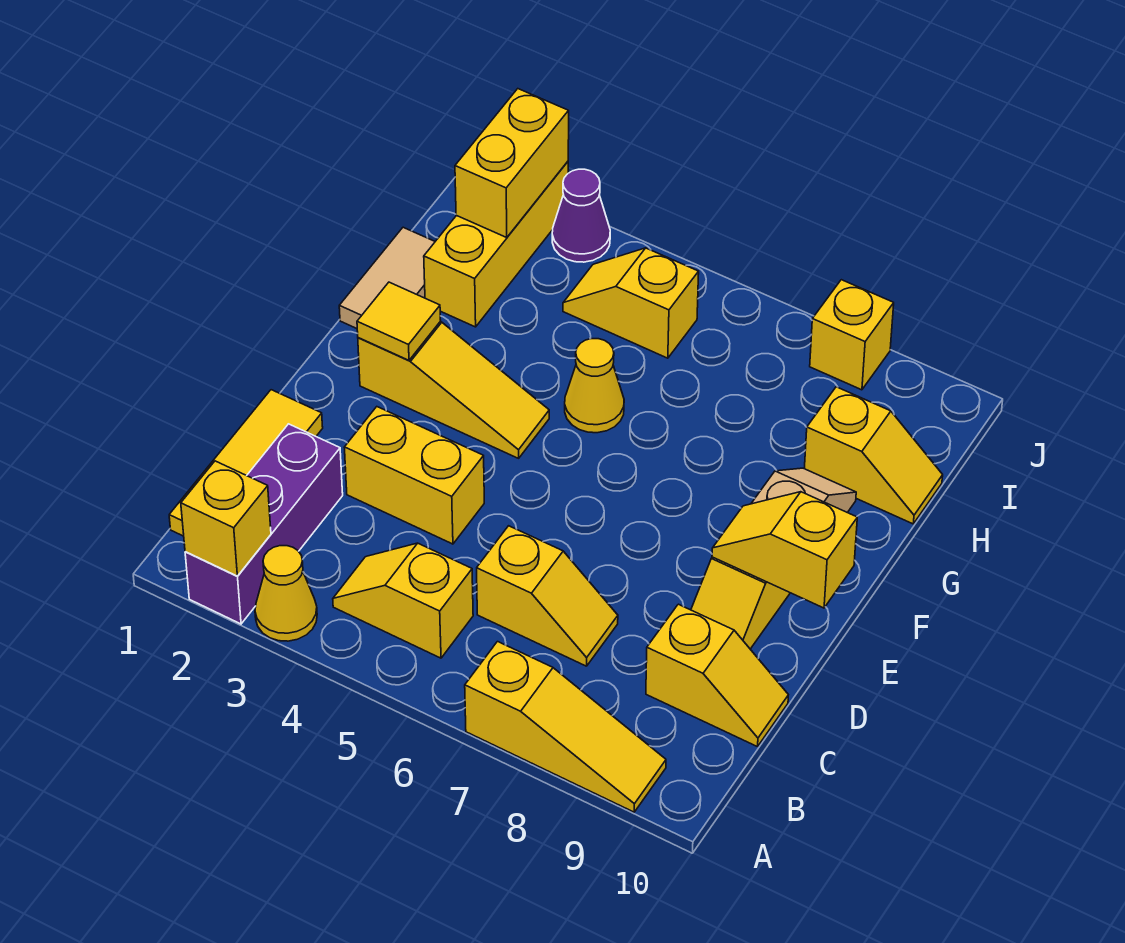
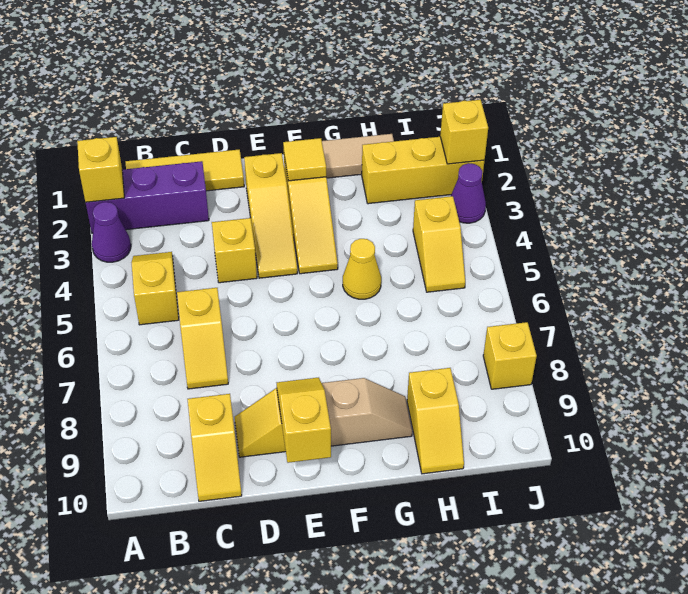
yellow cone A3 level 1 -> purple cone A3 level 1
yellow slope A7:A9 level 1 top 7 -> yellow slope E2:E4 level 1 top 2
yellow brick D3:D4 level 1 -> yellow brick D4 level 1
yellow brick I2:J2 level 2 -> yellow brick J2 level 2
yellow slope I4:I5 level 1 top 5 -> yellow slope I4:I5 level 1 top 4

